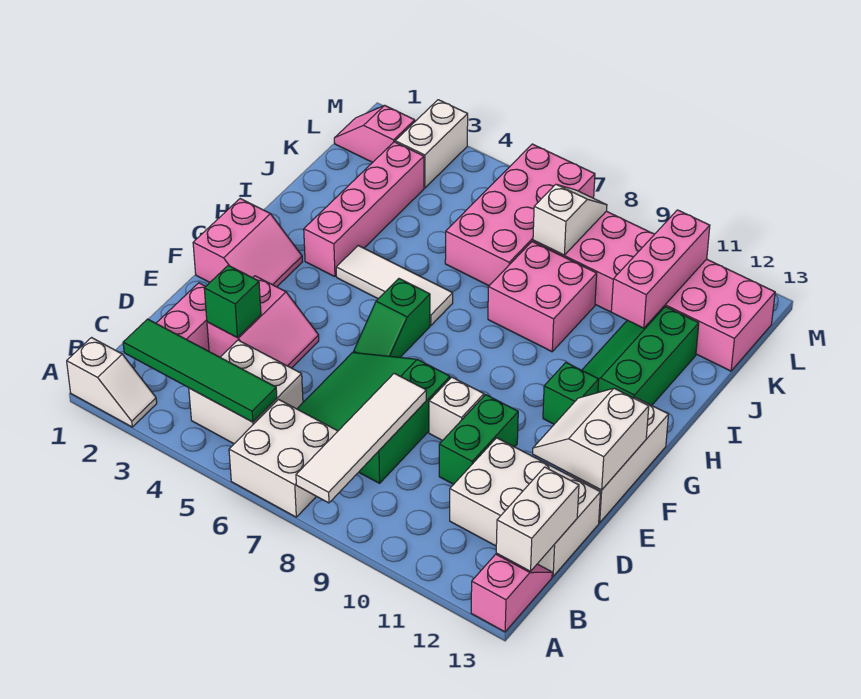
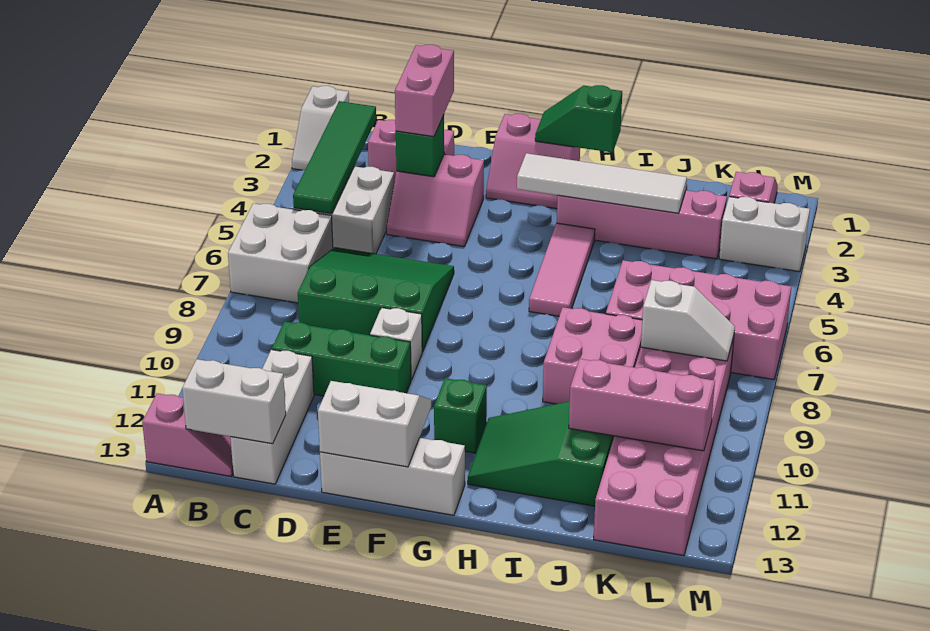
white tile A8:D8 level 2 -> white tile G3:J3 level 2
white brick C11:D13 level 1 -> white brick C11:C13 level 1
none -> pink brick D2:D3 level 3
green brick D10:E10 level 1 -> green brick C10:E10 level 1
green slope F6:G6 level 1 top G -> green slope G1:H1 level 2 top H
white tile H4:H6 level 1 -> pink tile H4:H6 level 1
green slope H11:J12 level 1 top 12 -> green slope H11:J12 level 1 top J

